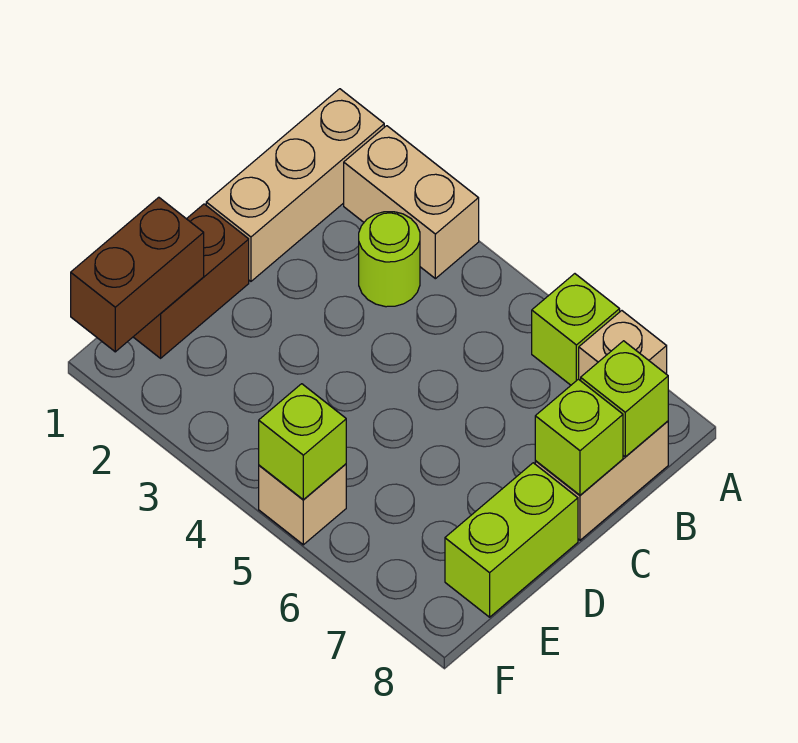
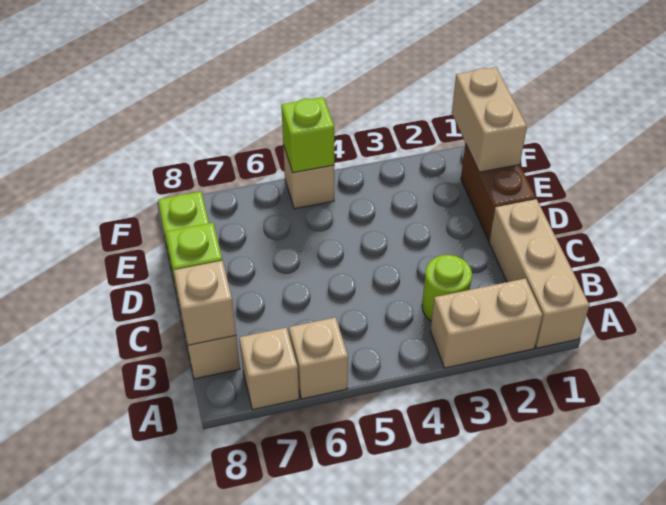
lime brick A6 level 1 -> tan brick A6 level 1
lime brick B8 level 2 -> tan brick B8 level 2
brown brick E1:F1 level 2 -> tan brick E1:F1 level 2

